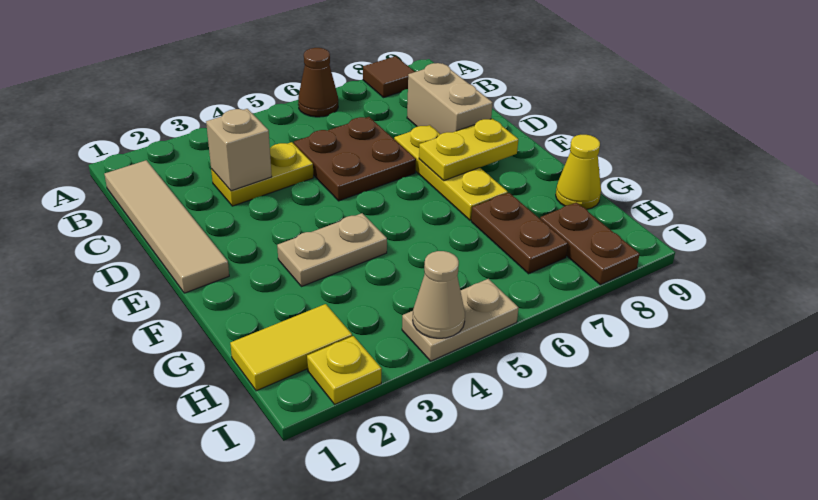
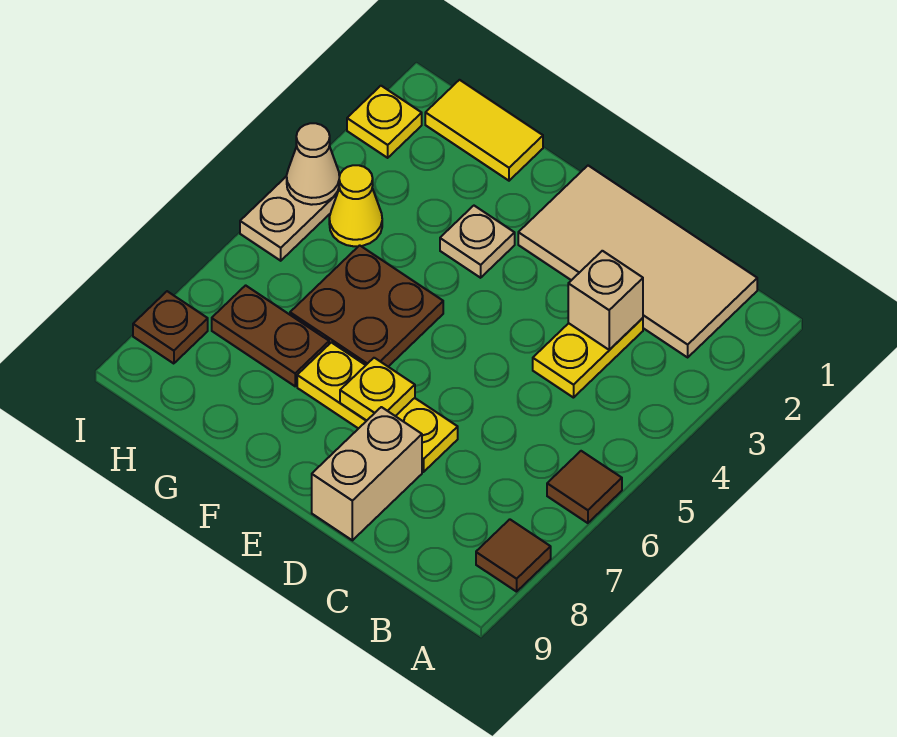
brown cone A6 level 1 -> brown tile A6 level 1
tan tile B1:E1 level 1 -> tan tile B1:E2 level 1
brown plate C5:D6 level 1 -> brown plate F5:G6 level 1
tan brick C8:D8 level 1 -> tan brick D8:D9 level 1
yellow plate E7:E8 level 2 -> yellow plate E7 level 2
tan plate F3:F4 level 1 -> tan plate F3 level 1
yellow cone G9 level 1 -> yellow cone H4 level 1
yellow tile H1:H2 level 1 -> yellow tile G1:H1 level 1
brown plate H8:I8 level 1 -> brown plate I8 level 1

